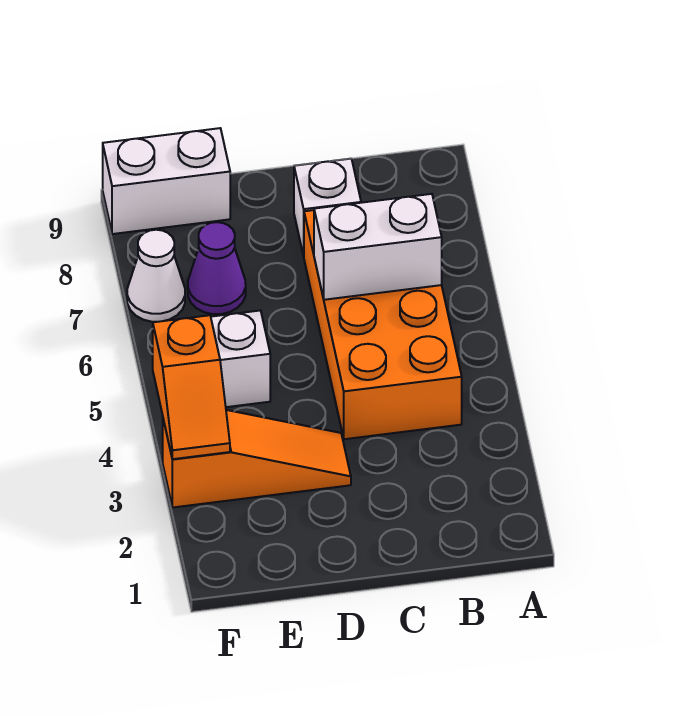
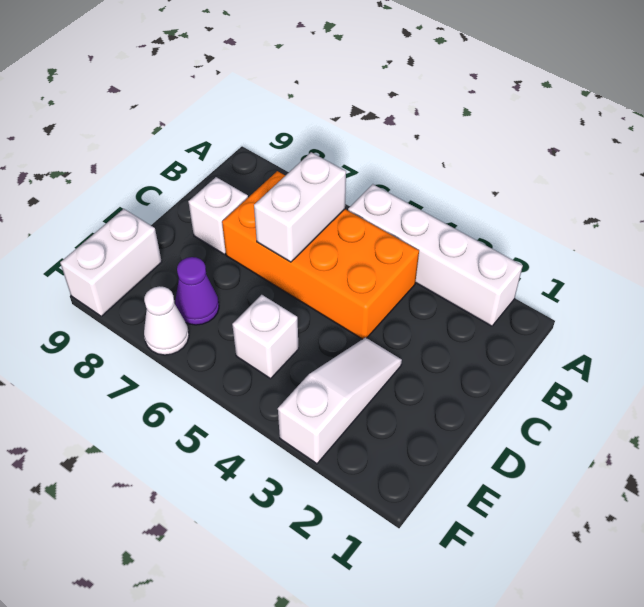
none -> white brick A2:A5 level 1
orange slope D3:F3 level 1 top F -> white slope D3:F3 level 1 top F
orange slope F3:F4 level 2 top 4 -> none

